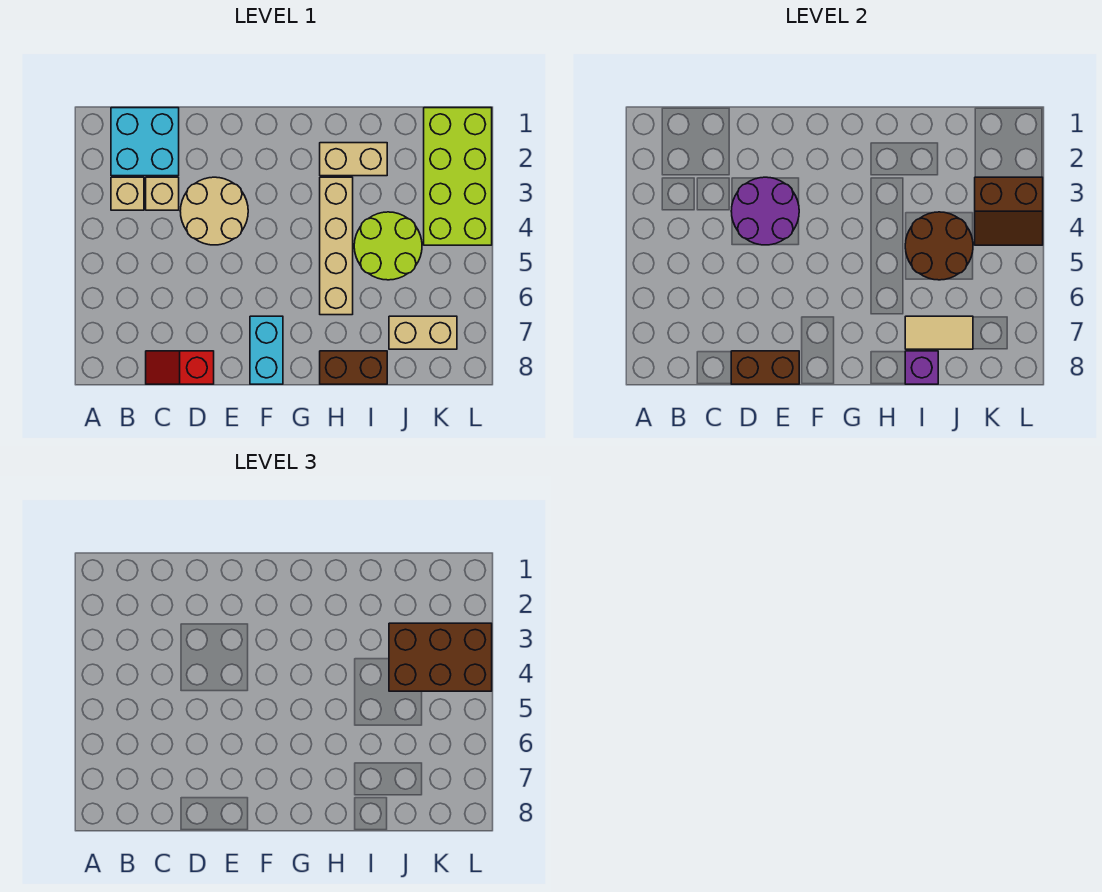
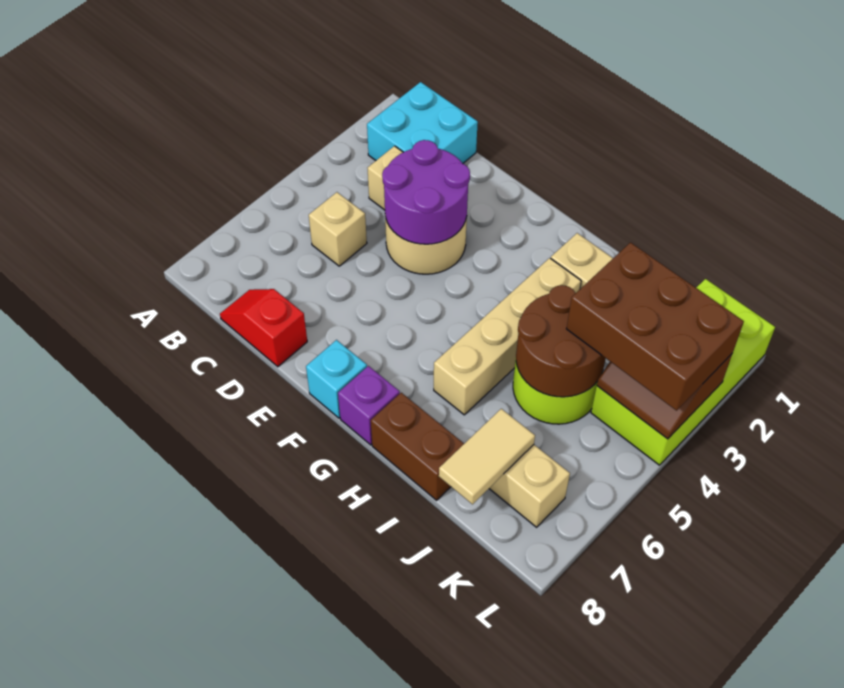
tan brick B3 level 1 -> tan brick C5 level 1
brown brick D8:E8 level 2 -> none
cyan brick F7:F8 level 1 -> cyan brick F8 level 1
tan tile I7:J7 level 2 -> tan tile J7:J8 level 2
purple brick I8 level 2 -> purple brick G8 level 1

